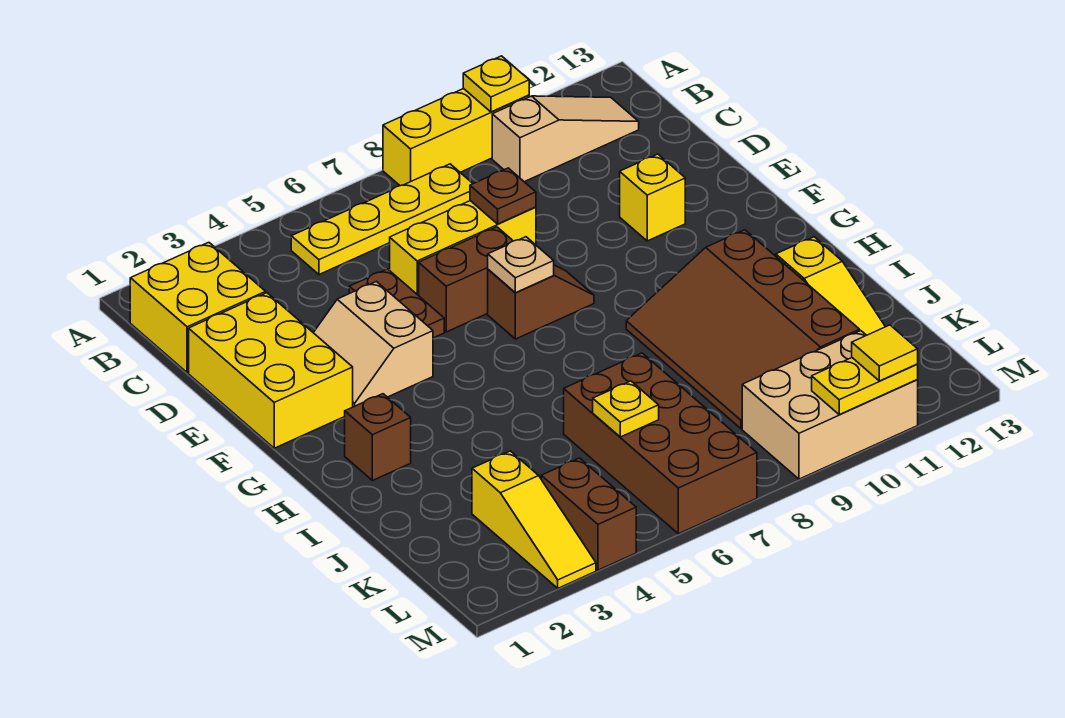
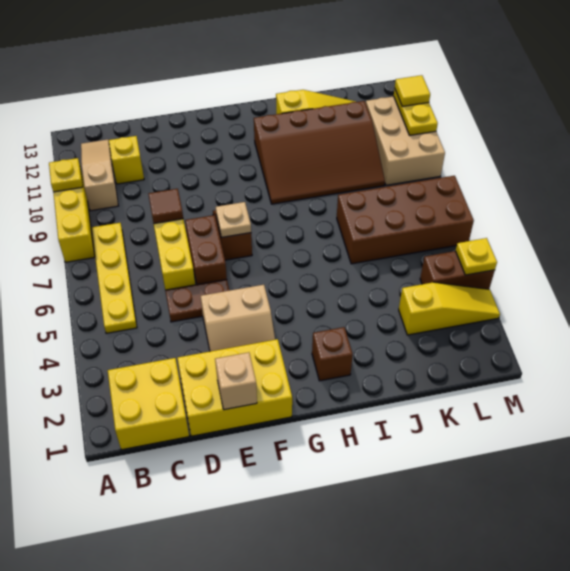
brown plate D8 level 2 -> brown tile D8 level 2
none -> tan brick E1 level 2
yellow brick E11 level 1 -> yellow brick C11 level 1
yellow plate K6 level 2 -> yellow plate M4 level 2

